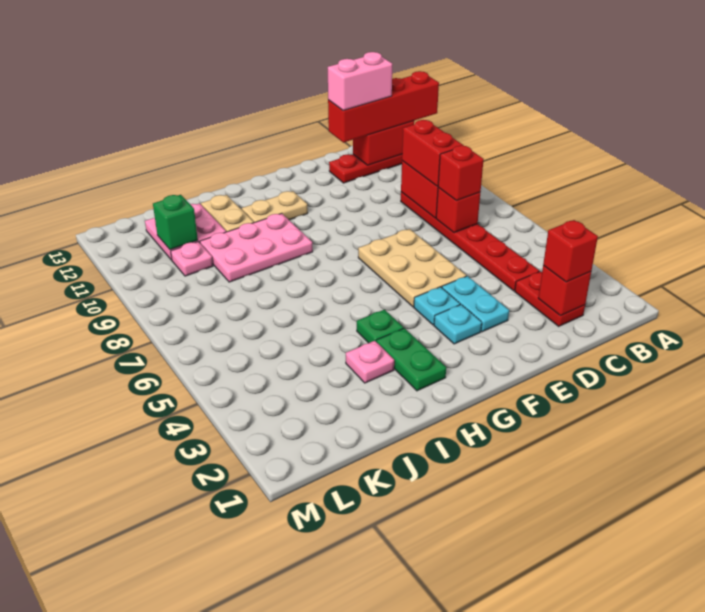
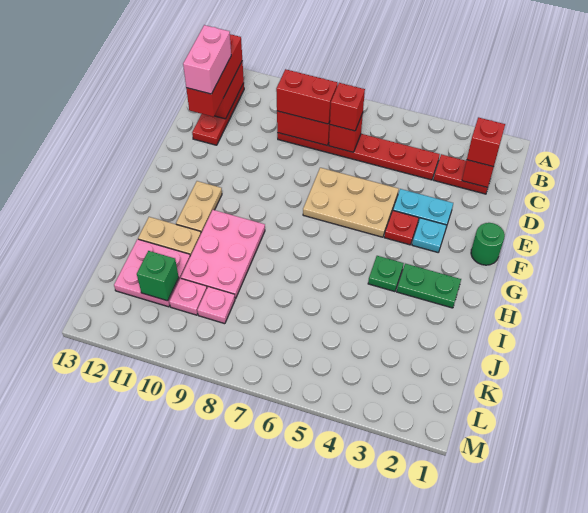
red brick A12:D12 level 3 -> red brick B12:D12 level 3
none -> green round brick F1 level 1
cyan plate F4 level 1 -> red plate F4 level 1
pink plate I3 level 1 -> pink plate K9 level 1

